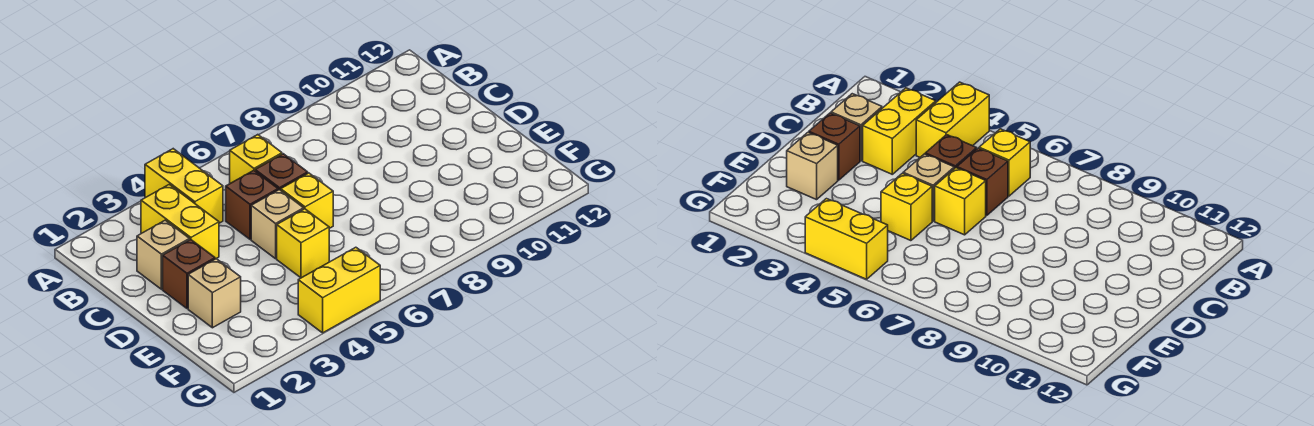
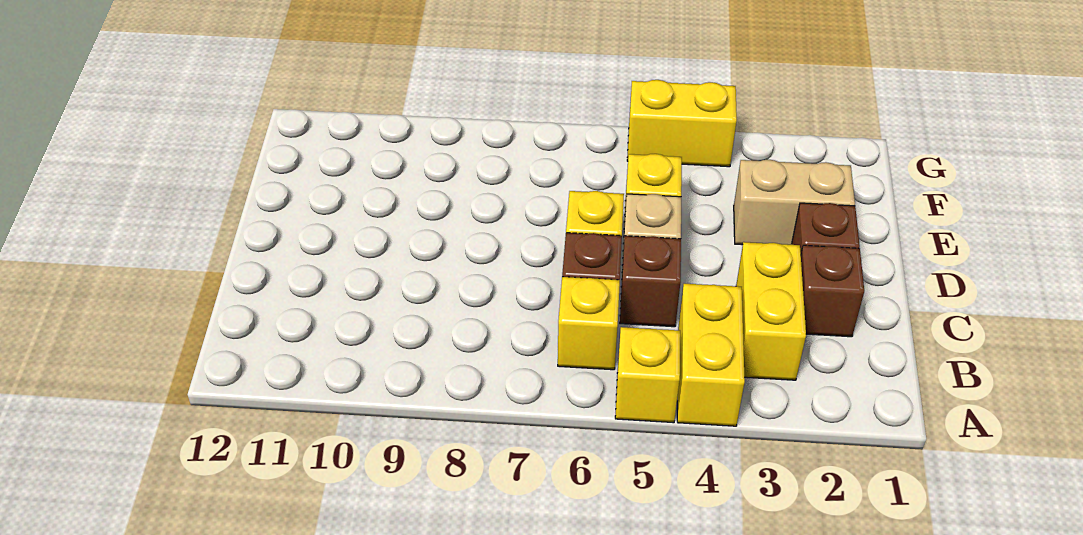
none -> yellow brick A5 level 1
tan brick C2 level 1 -> brown brick C2 level 1
tan brick E2 level 1 -> tan brick E2:E3 level 1

